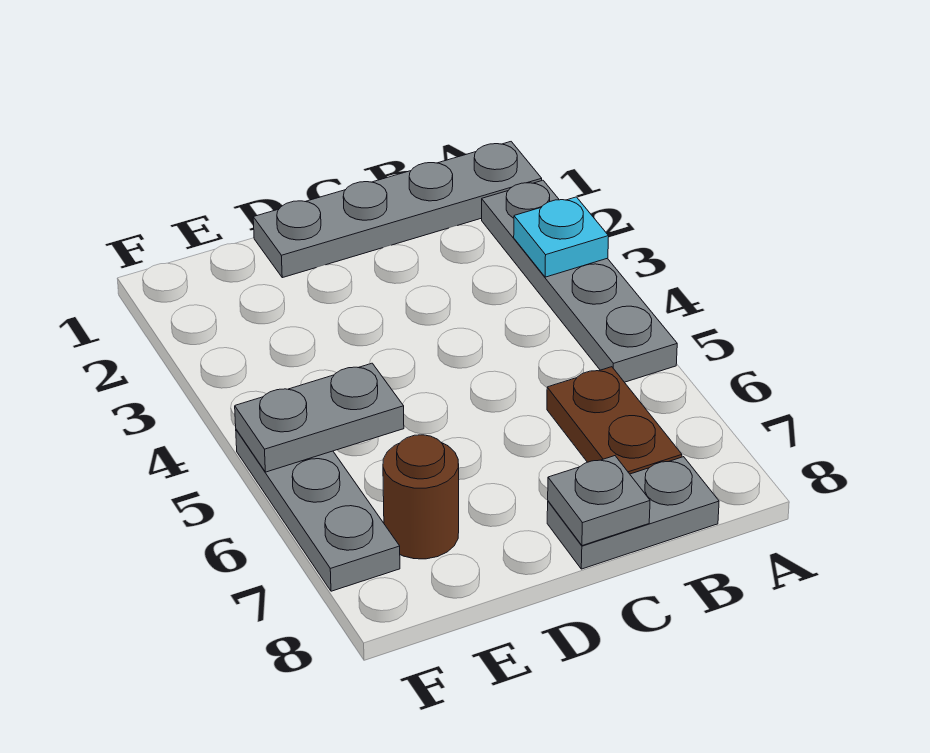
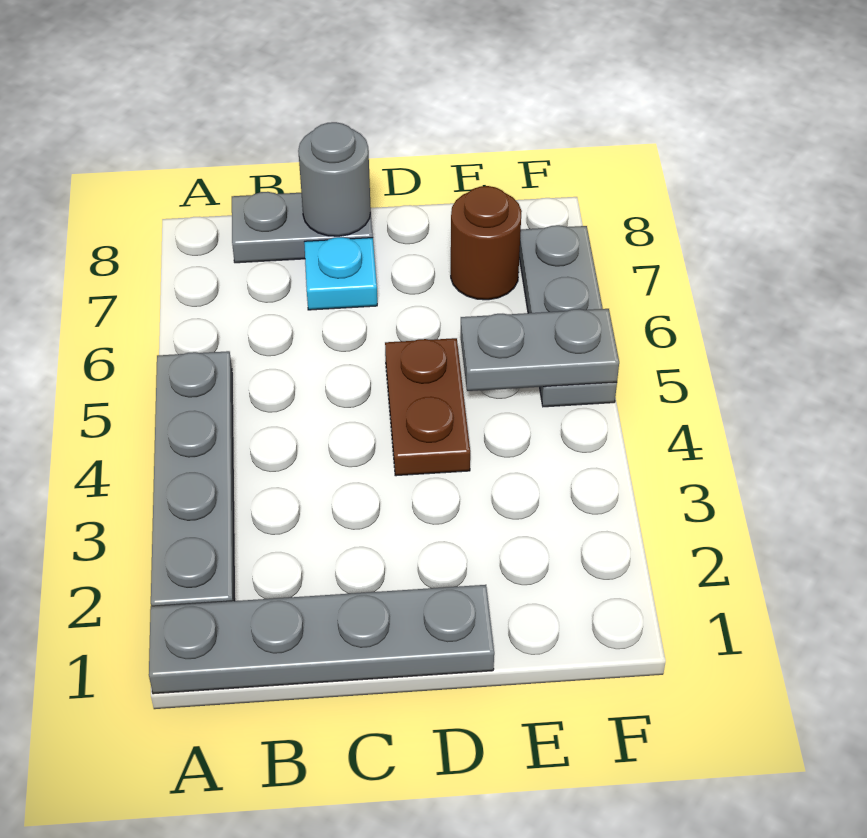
cyan plate A3 level 2 -> cyan plate C7 level 1
brown plate B6:B7 level 1 -> brown plate D4:D5 level 1
grey plate C8 level 2 -> grey round brick C8 level 2

